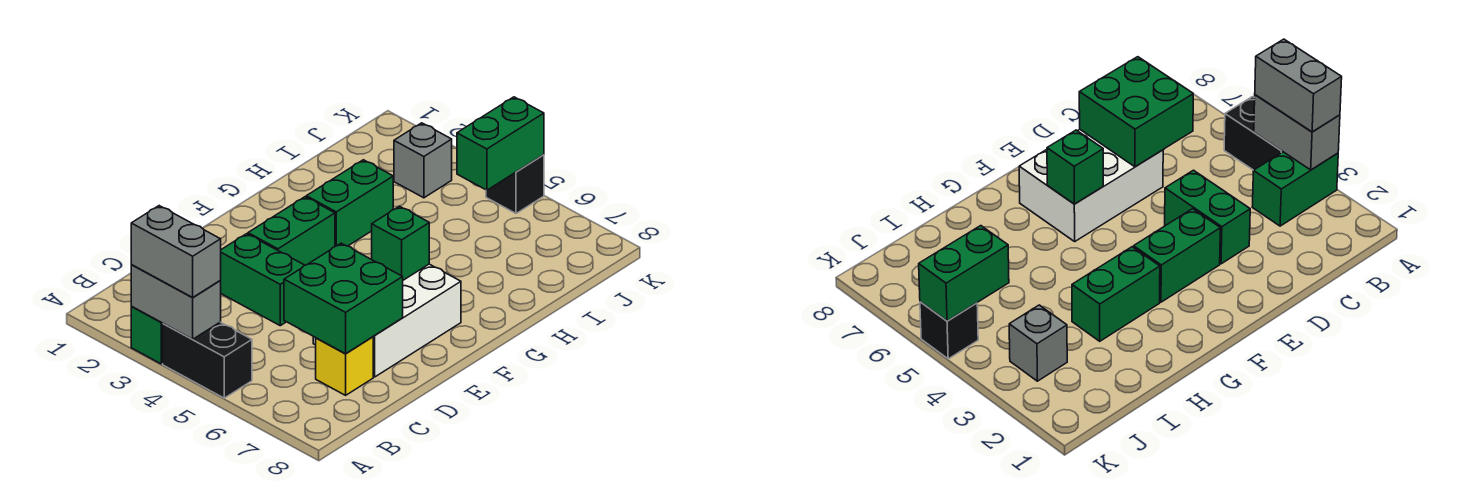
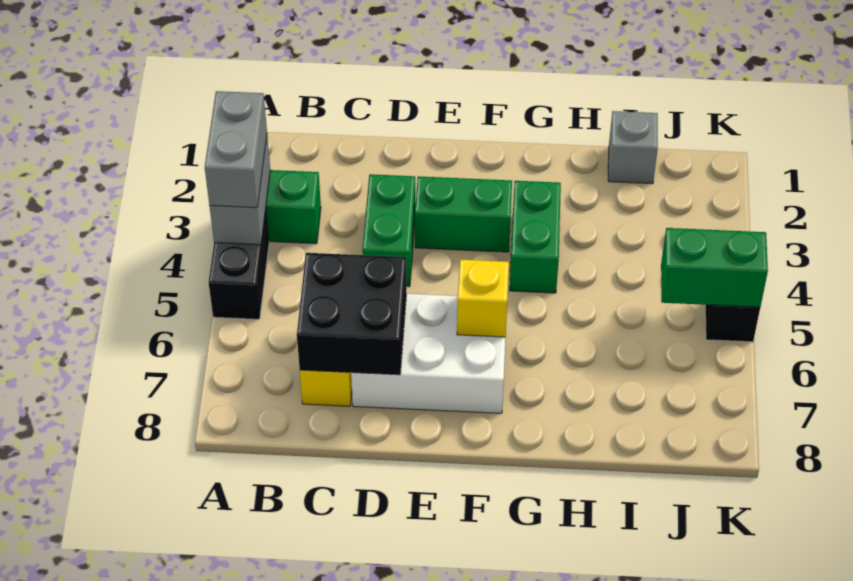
green brick C6:D7 level 2 -> black brick C6:D7 level 2
green brick F6 level 2 -> yellow brick F6 level 2
green brick G3:H3 level 1 -> green brick G3:G4 level 1
grey brick J3 level 1 -> grey brick I1 level 1

